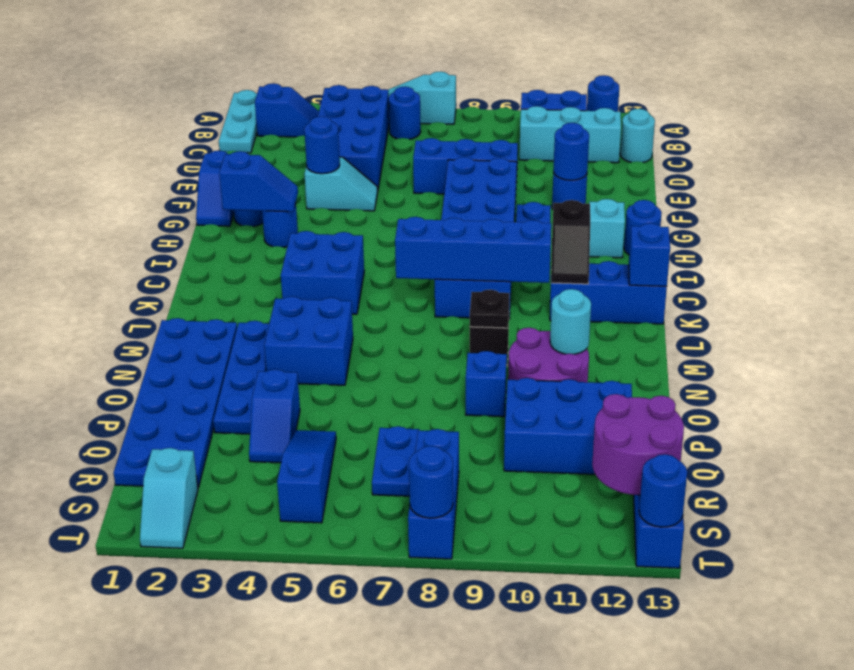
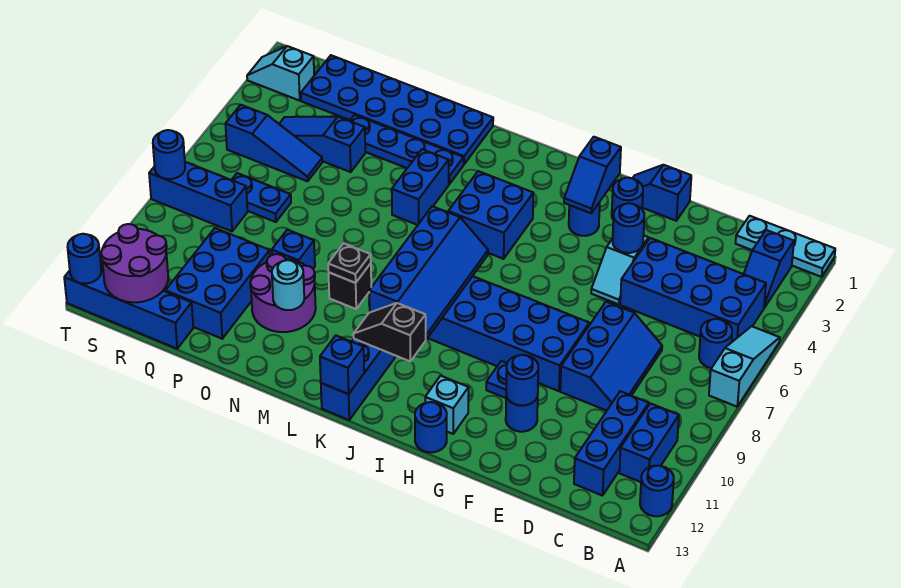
cyan brick C10:C12 level 1 -> blue brick C10:C12 level 1
cyan round brick C13 level 1 -> none
blue brick M4:N5 level 1 -> blue brick M4:M5 level 1
blue slope P4:Q4 level 1 top P -> blue slope P4:R4 level 1 top P

